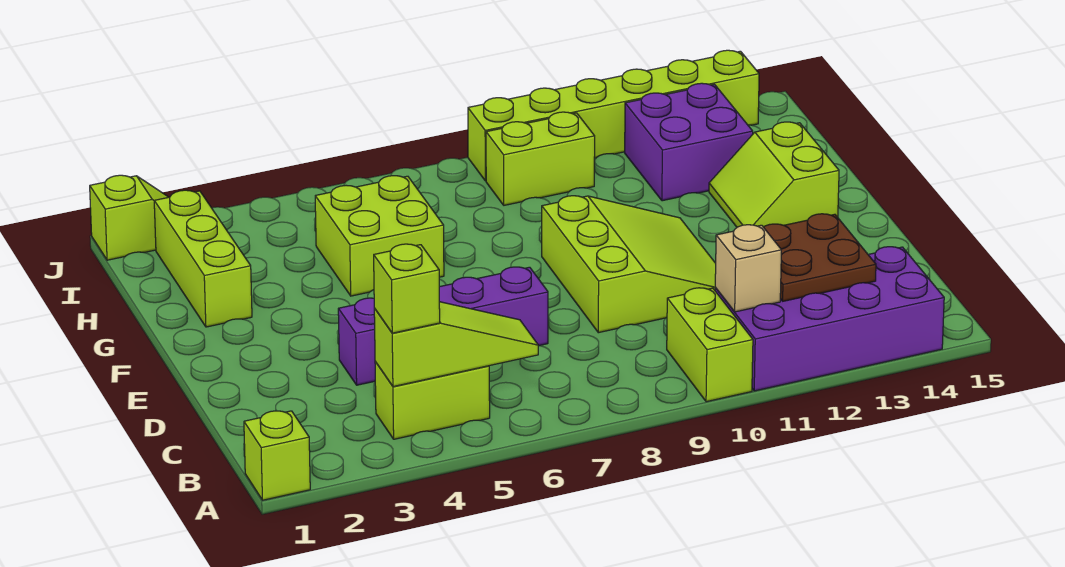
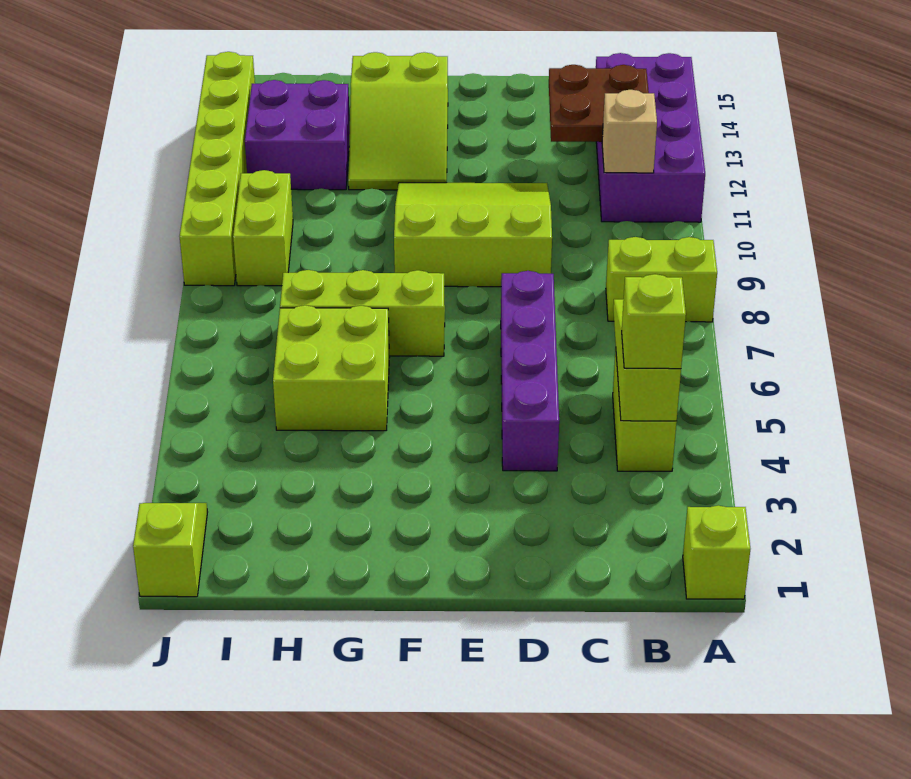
lime brick A10:B10 level 1 -> lime brick A8:B8 level 1
lime slope F13:G14 level 1 top 14 -> lime slope F12:G14 level 1 top 14
lime brick G2:I2 level 1 -> lime brick F7:H7 level 1

